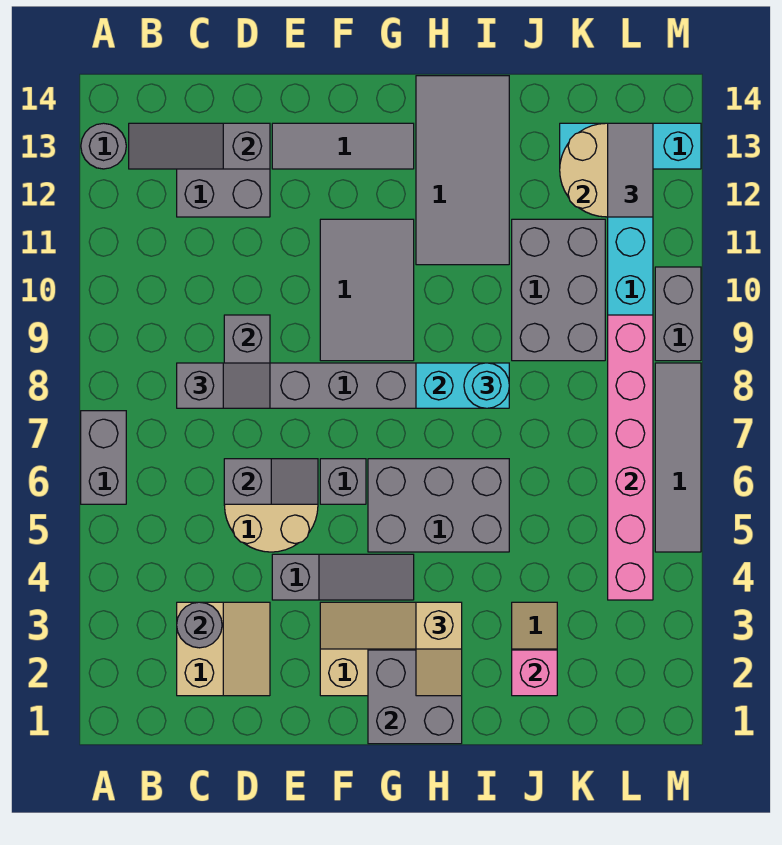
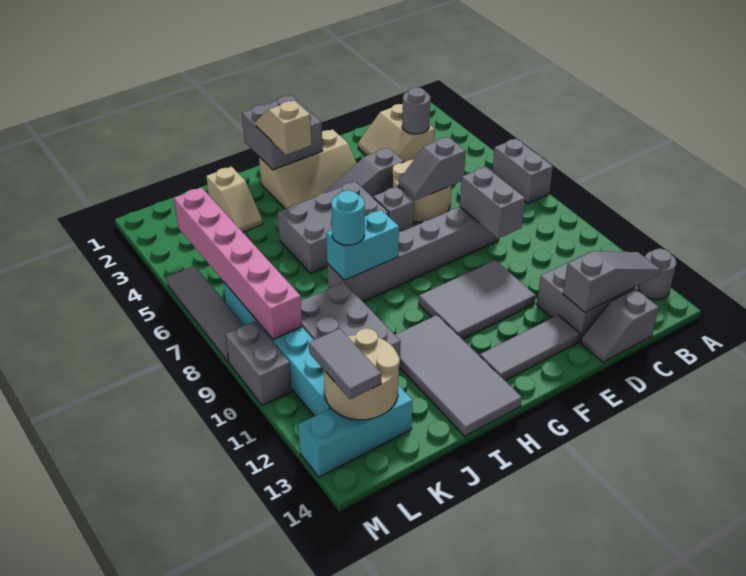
grey slope C8:D8 level 3 top C -> grey slope C14:D14 level 1 top C
grey tile F9:G11 level 1 -> grey tile E10:G11 level 1
pink brick J2 level 2 -> none

